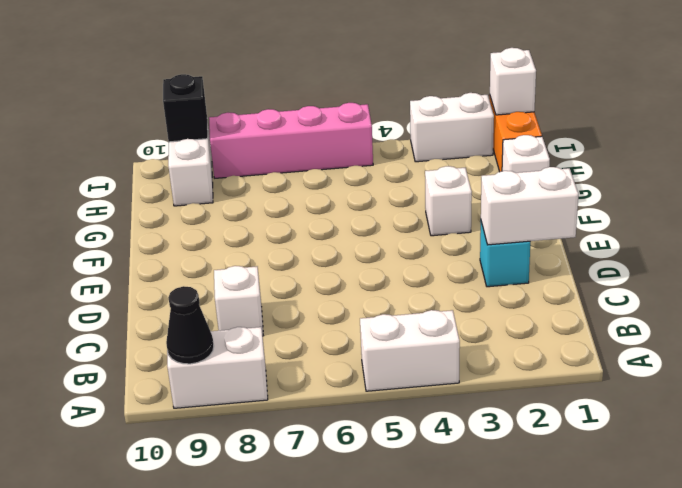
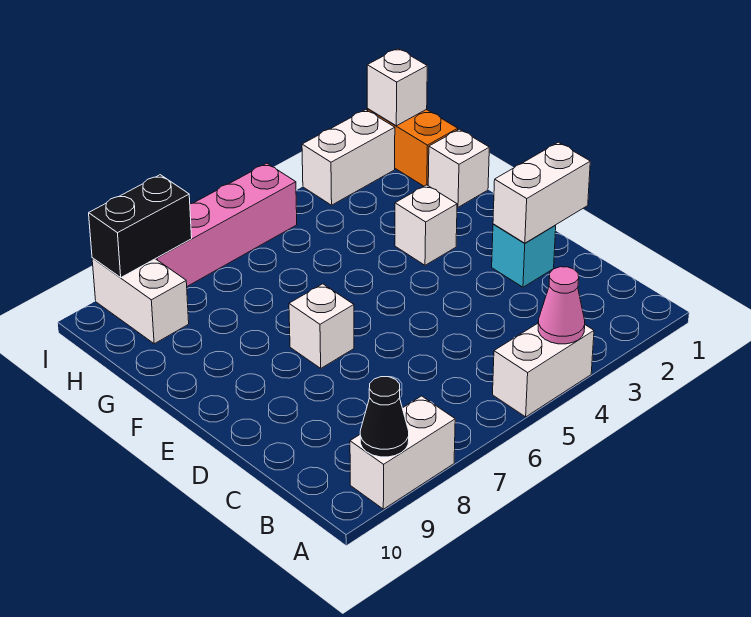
none -> pink cone A4 level 2
white brick C8 level 1 -> white brick E7 level 1
black brick I9 level 2 -> black brick I8:I9 level 2

